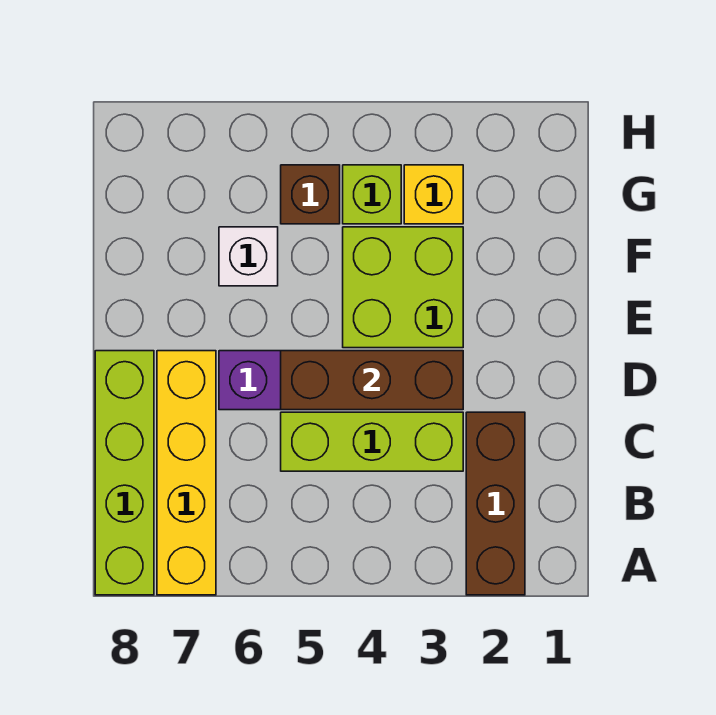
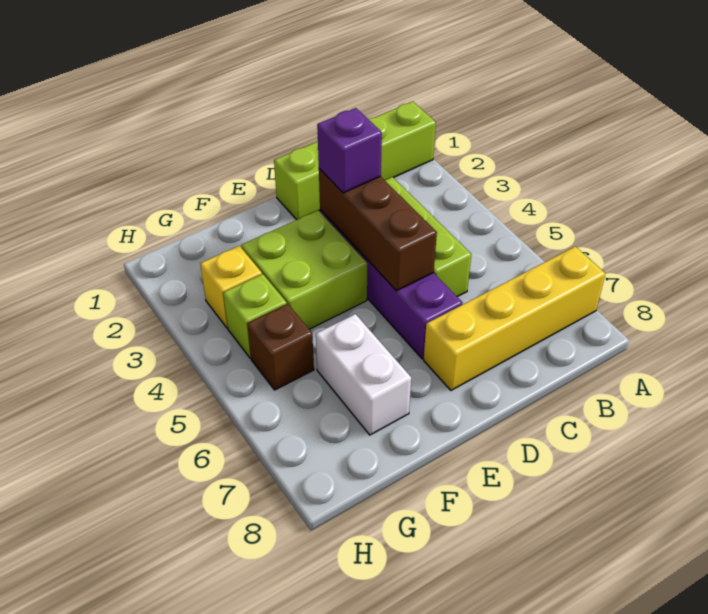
brown brick A2:C2 level 1 -> none
lime brick A8:D8 level 1 -> lime brick A1:D1 level 1
none -> purple brick D3 level 3
white brick F6 level 1 -> white brick F6:F7 level 1

